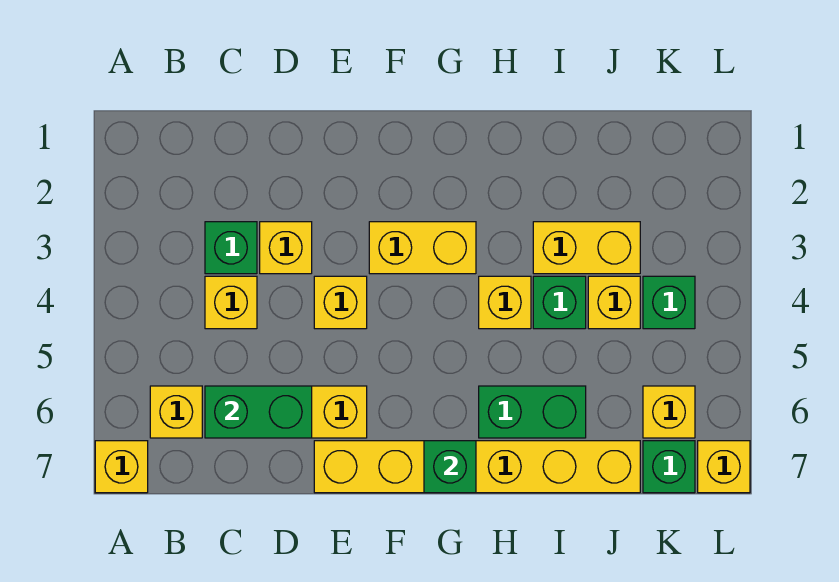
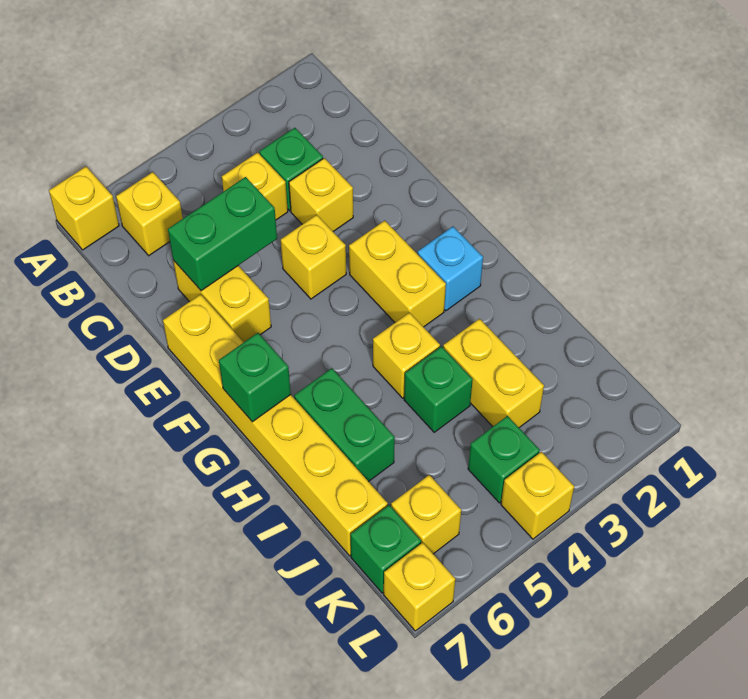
green brick C6:D6 level 2 -> green brick D5:D6 level 2
none -> cyan brick G2 level 1
yellow brick J4 level 1 -> yellow brick L4 level 1

